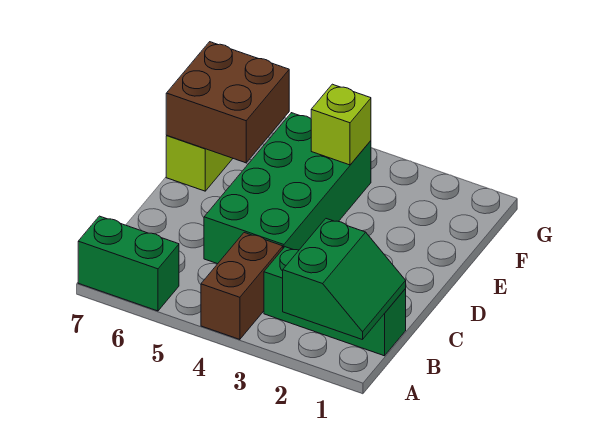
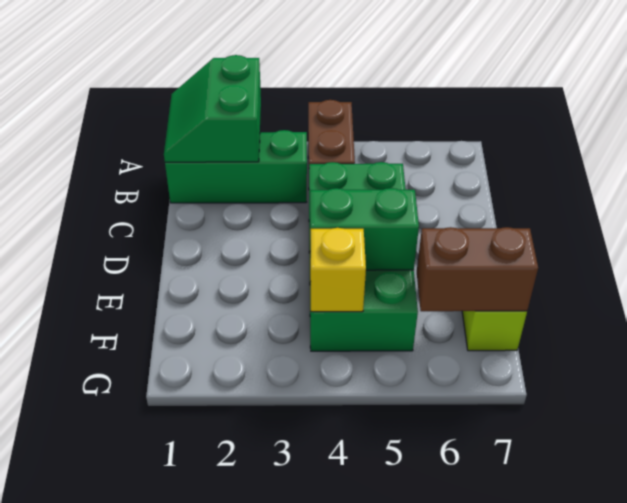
green brick A6:A7 level 1 -> green brick E4:E5 level 2
brown brick E6:F7 level 2 -> brown brick F6:F7 level 2
lime brick F4 level 2 -> yellow brick F4 level 2

